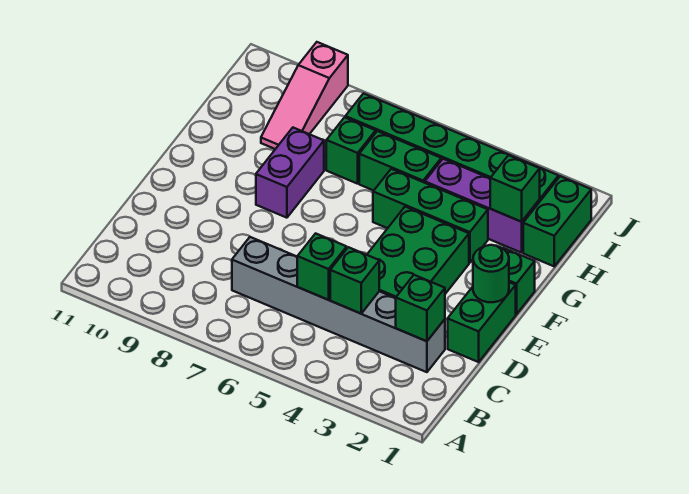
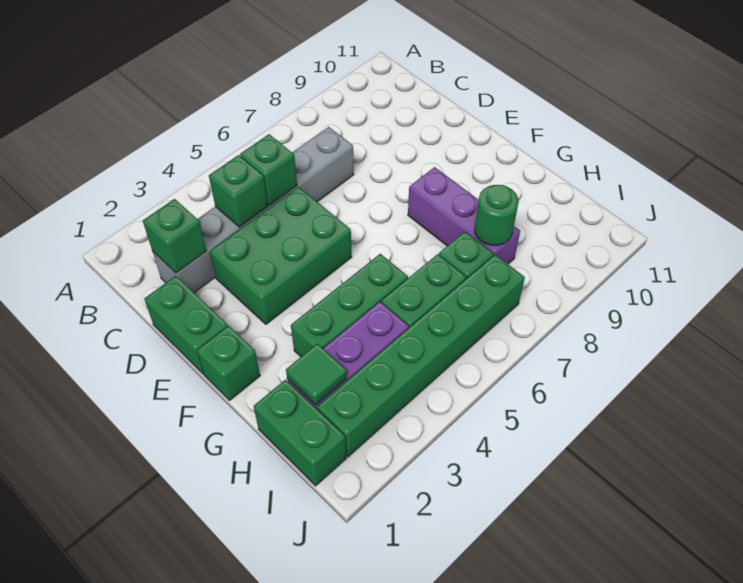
green brick D3:F4 level 1 -> green brick D3:E5 level 1
green round brick E1 level 2 -> green round brick H8 level 2
purple brick F8:G8 level 1 -> purple brick F8:H8 level 1
green brick H2 level 2 -> green tile H2 level 2
pink slope H9:J9 level 1 top J -> none

